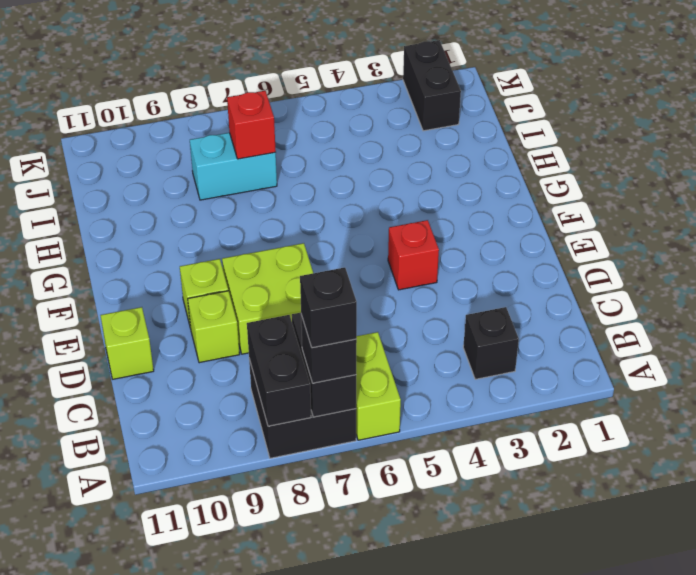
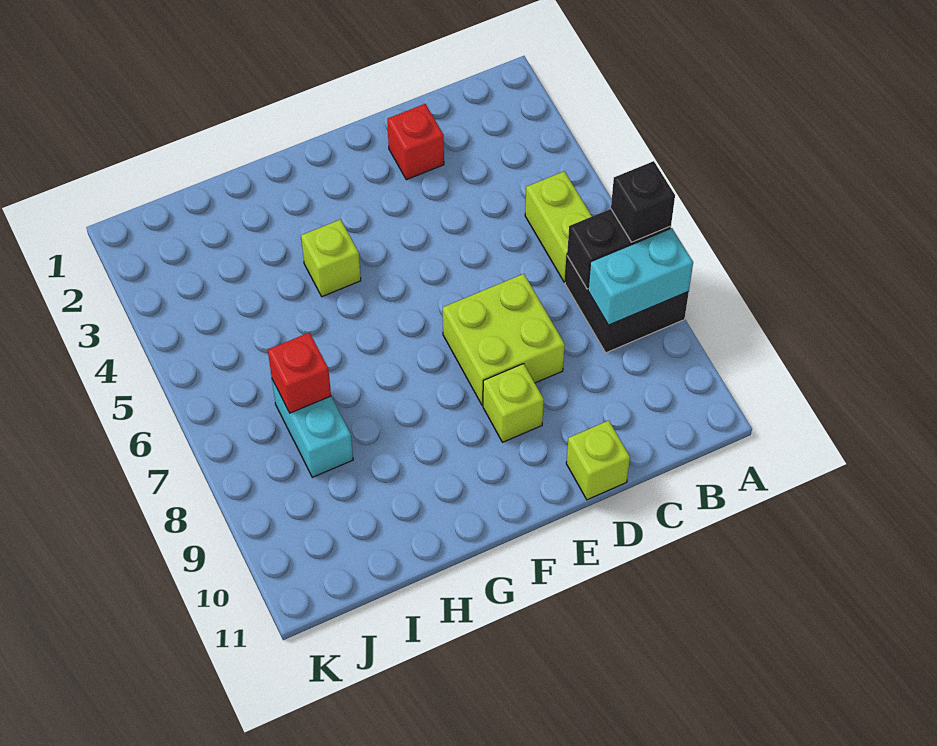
lime brick A6:B6 level 1 -> lime brick B5:B6 level 1
black brick A7 level 4 -> none
black brick A8:B8 level 2 -> cyan brick A8:B8 level 2
black brick B3 level 1 -> none
lime brick D9 level 1 -> lime brick G4 level 1
red brick E4 level 1 -> red brick D2 level 1
black brick J2:K2 level 1 -> none

